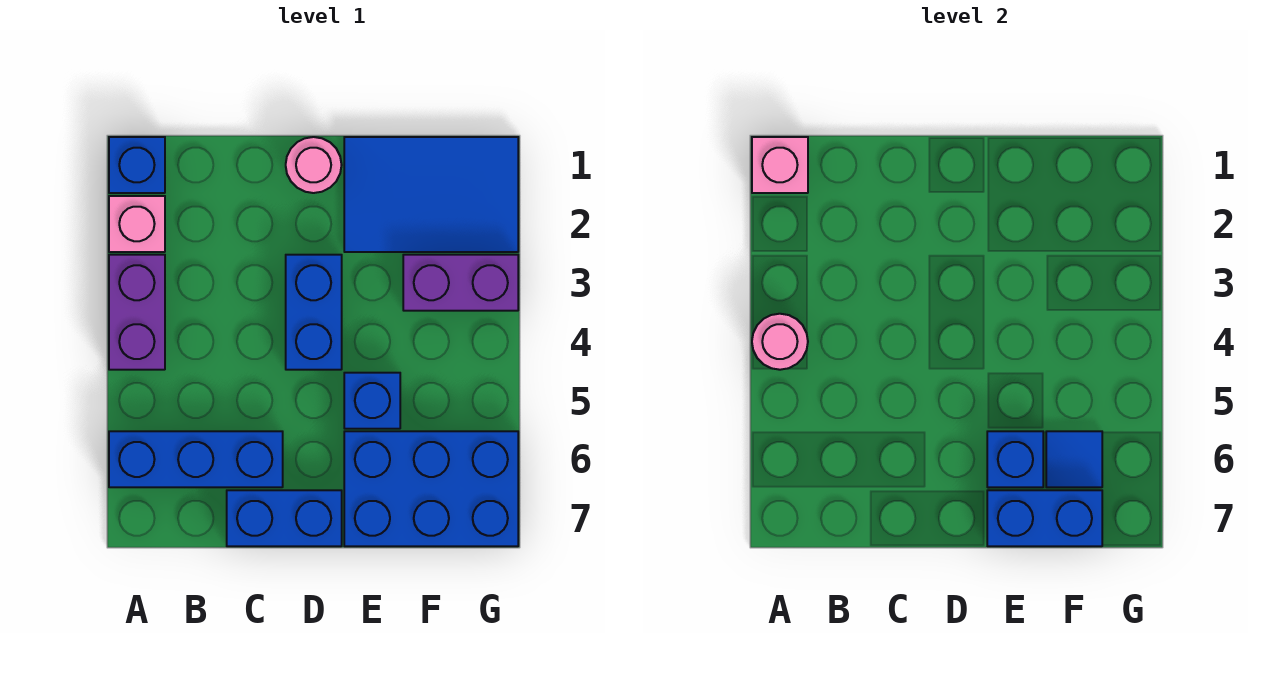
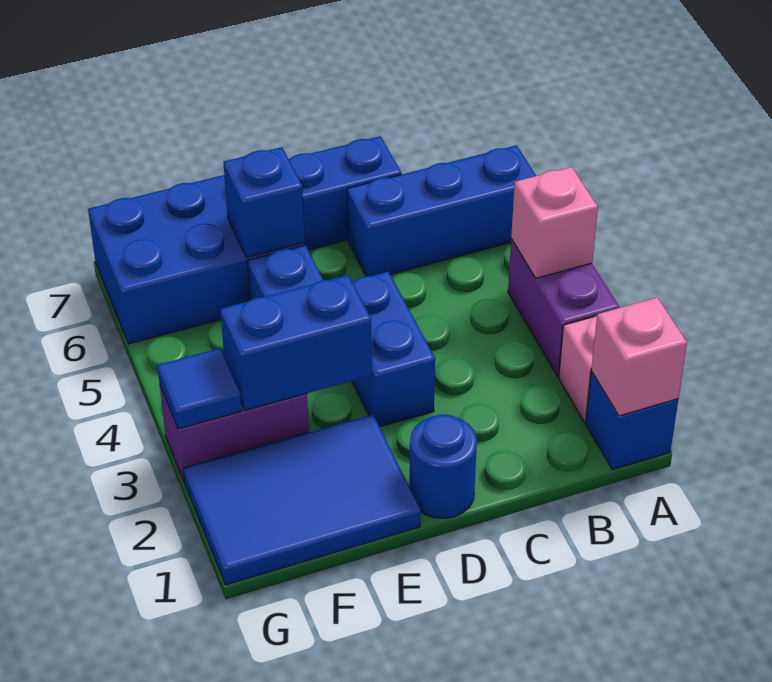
pink round brick A4 level 2 -> pink brick A4 level 2
pink round brick D1 level 1 -> blue round brick D1 level 1
blue brick E7:F7 level 2 -> blue brick E3:F3 level 2
blue tile F6 level 2 -> blue tile G3 level 2

